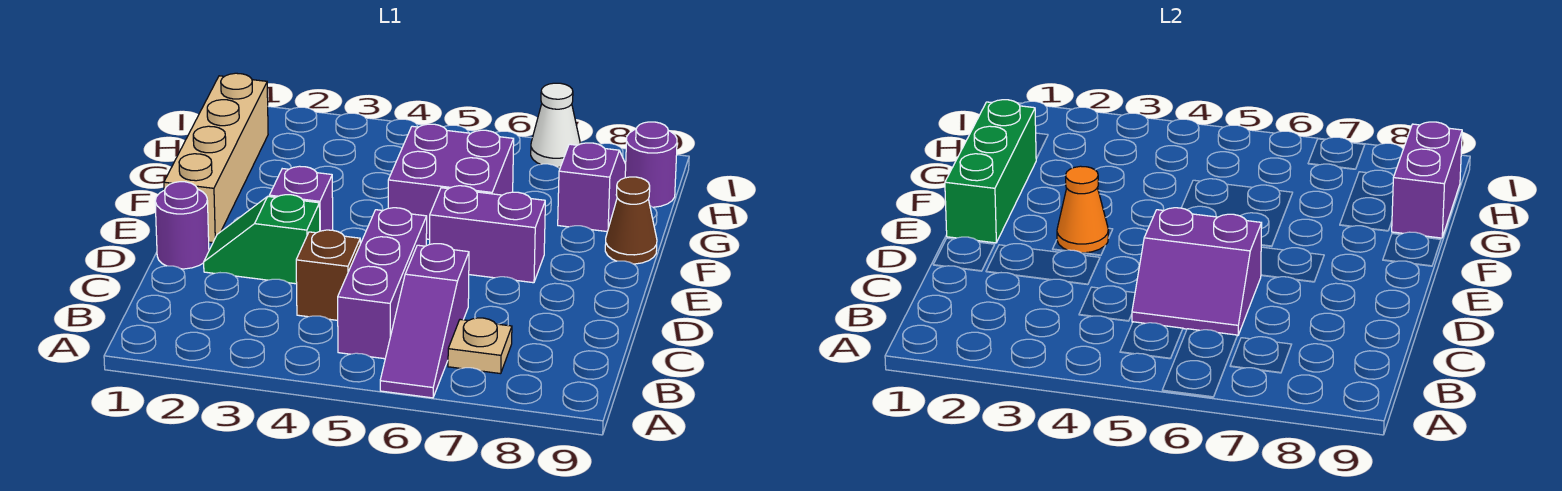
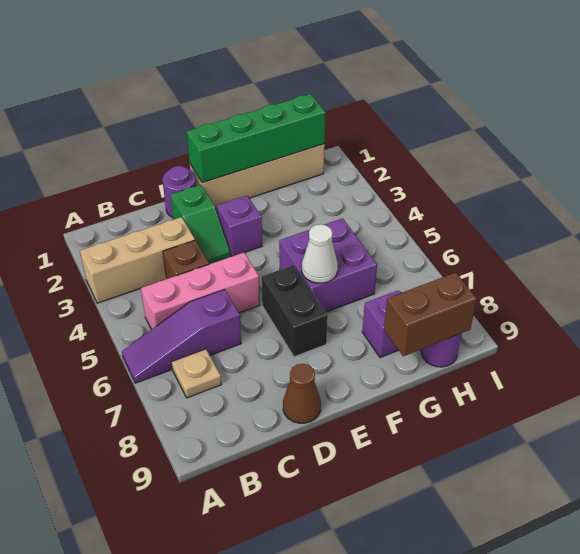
none -> tan brick A3:C3 level 1
purple brick B5:D5 level 1 -> pink brick B5:D5 level 1
purple slope C5:D6 level 2 top D -> none
green slope D2:D3 level 1 top 3 -> green slope D2:D3 level 1 top 2
green brick E1:G1 level 2 -> green brick E1:H1 level 2
orange cone E3 level 2 -> none
purple brick E6:E7 level 1 -> black brick E6:E7 level 1
brown cone F9 level 1 -> brown cone D9 level 1
purple brick G9:H9 level 2 -> brown brick G9:H9 level 2
white cone I7 level 1 -> white cone F6 level 2

